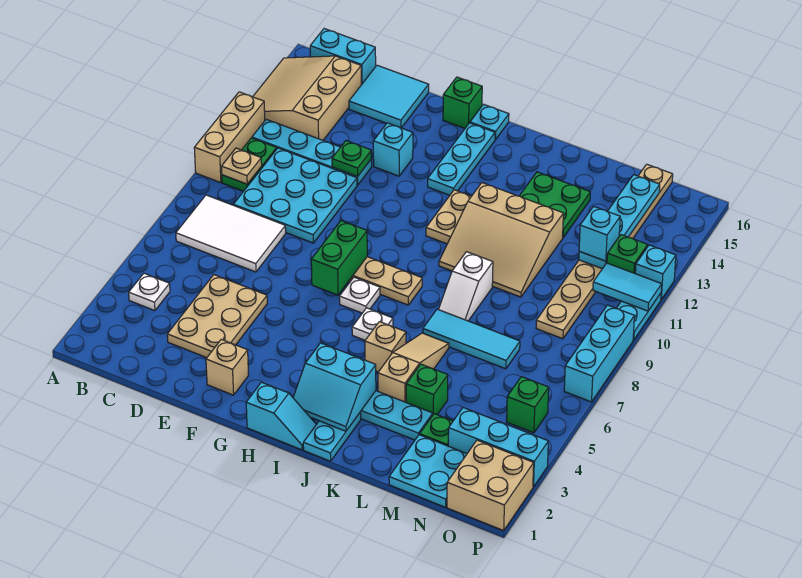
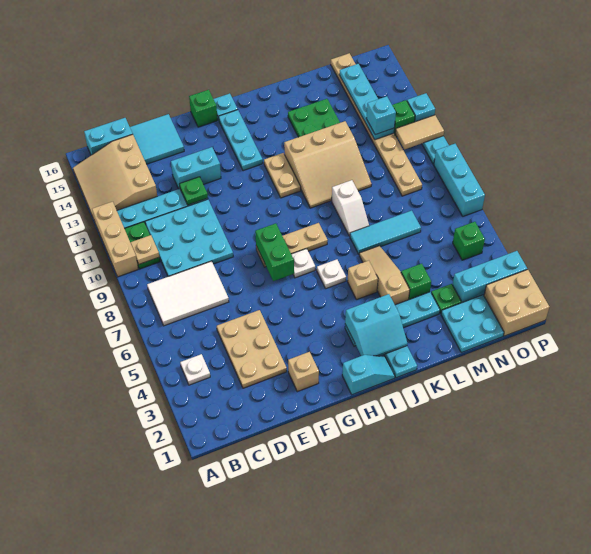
cyan brick F13 level 1 -> cyan brick E13:F13 level 1
cyan tile O11:P11 level 2 -> tan tile O11:P11 level 2

